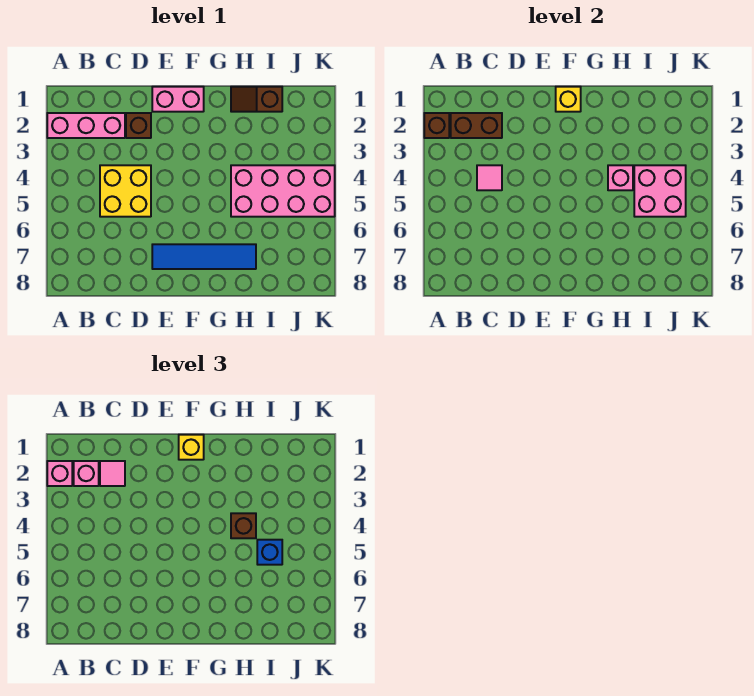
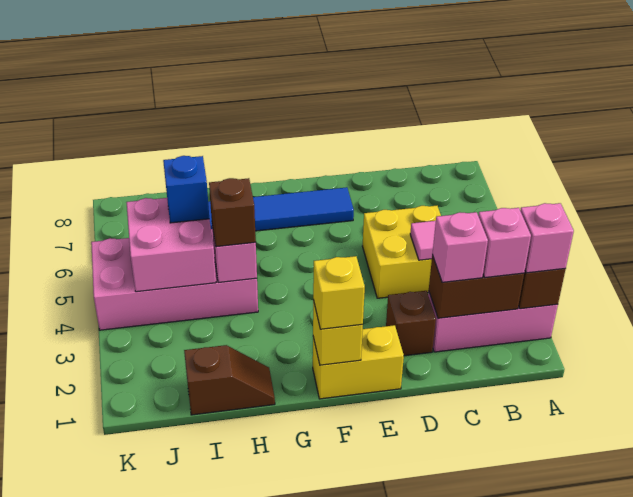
pink tile C2 level 3 -> pink brick C2 level 3
pink brick E1:F1 level 1 -> yellow brick E1:F1 level 1

